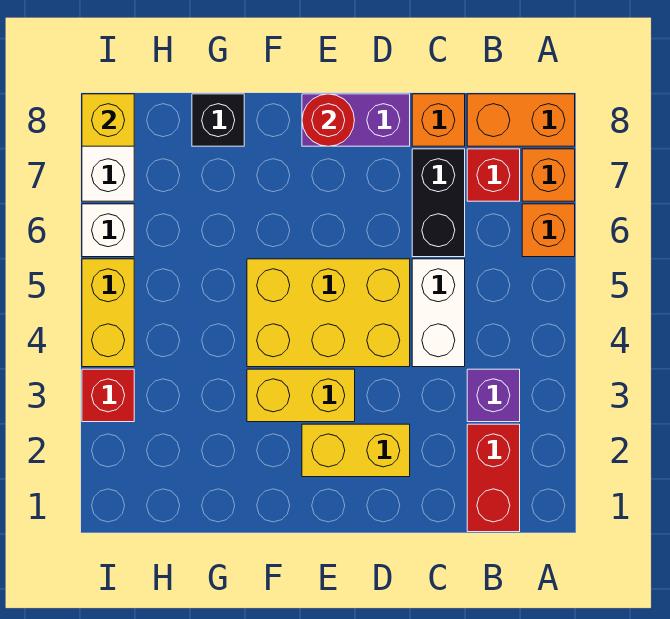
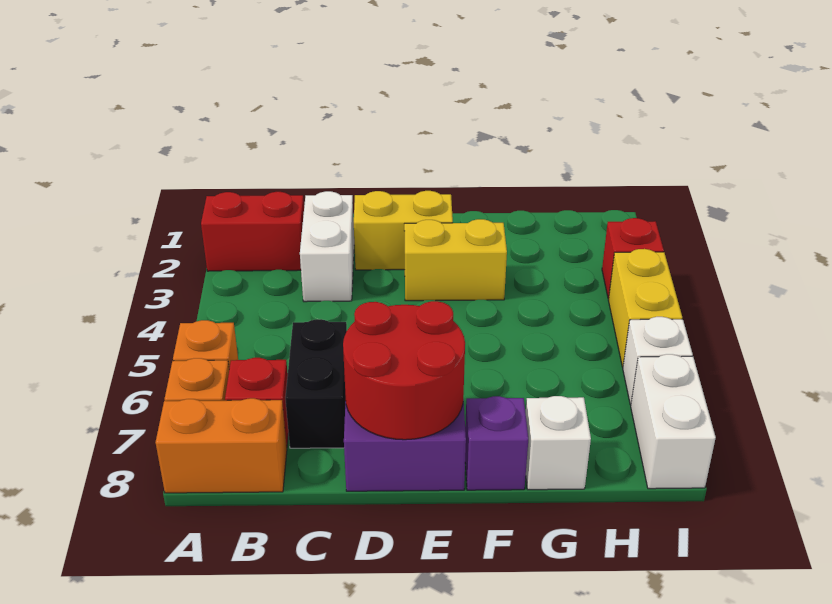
red brick B1:B2 level 1 -> red brick A2:B2 level 1
purple brick B3 level 1 -> purple brick F8 level 1
white brick C4:C5 level 1 -> white brick C2:C3 level 1
orange brick C8 level 1 -> none
yellow brick D4:F5 level 1 -> none
red round brick E8 level 2 -> red round brick D7:E8 level 2
black brick G8 level 1 -> white brick G8 level 1
yellow brick I8 level 2 -> none

